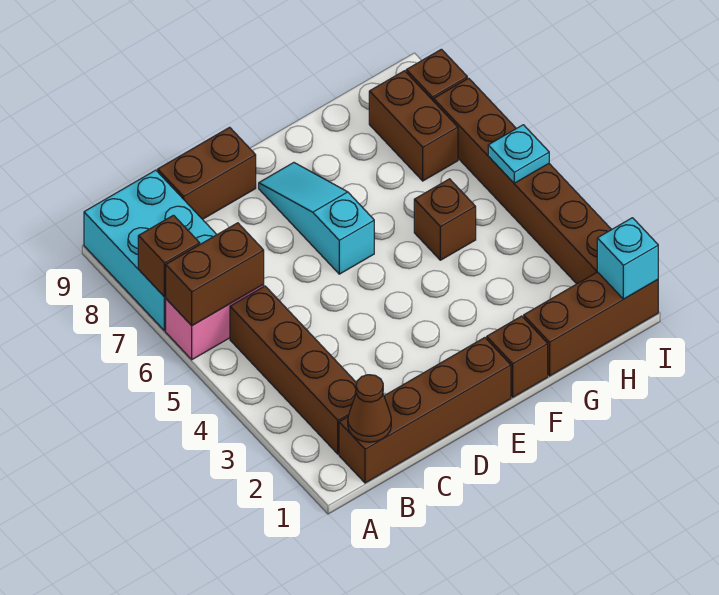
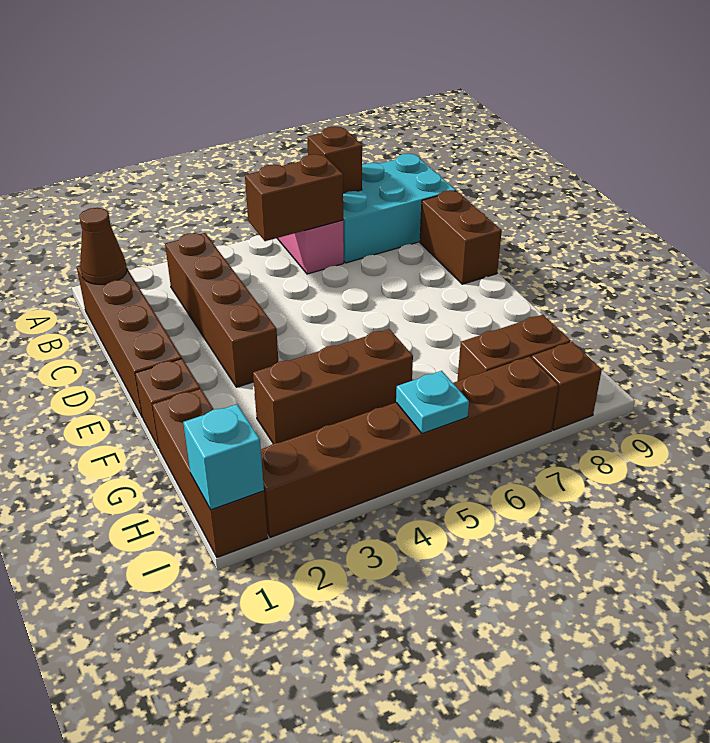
brown brick A6:B6 level 2 -> brown brick B5:B6 level 2
brown brick B2:B5 level 1 -> brown brick B3:E3 level 1
cyan slope E6:E8 level 1 top 6 -> none
brown brick G5 level 1 -> brown brick G3:G5 level 1

